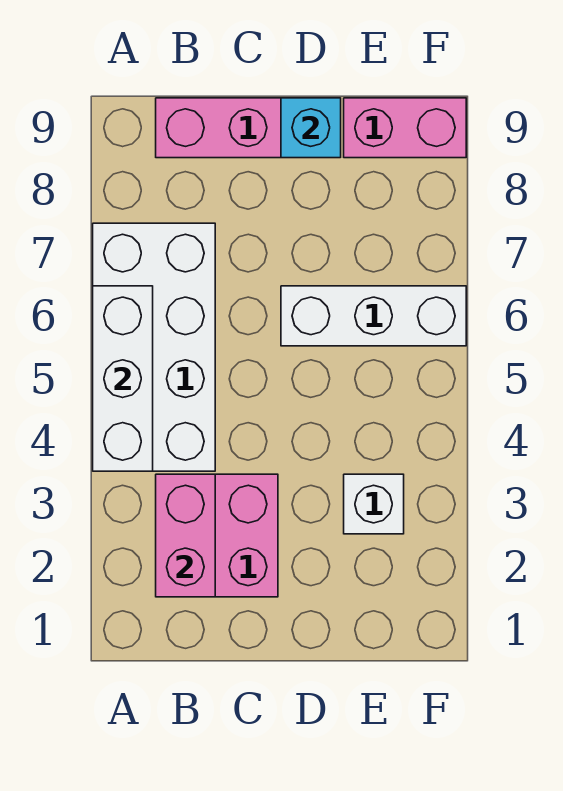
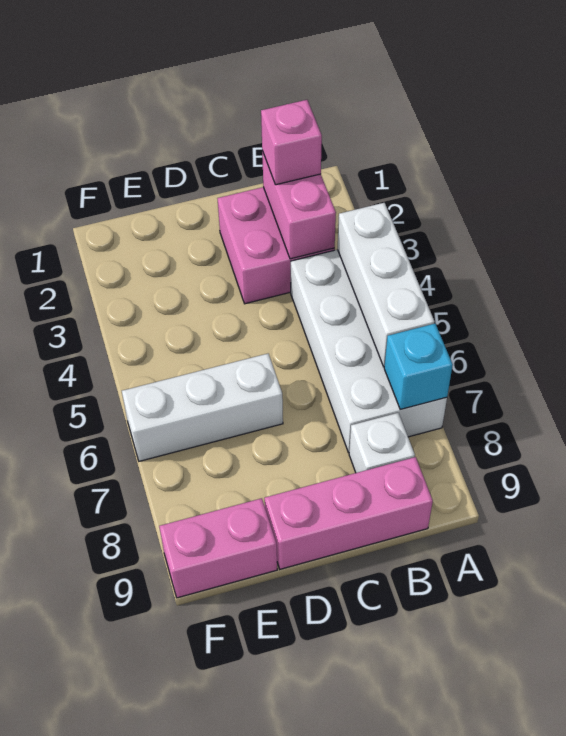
none -> pink brick B2 level 3
cyan brick D9 level 2 -> cyan brick A7 level 2
white brick E3 level 1 -> white brick B8 level 1

